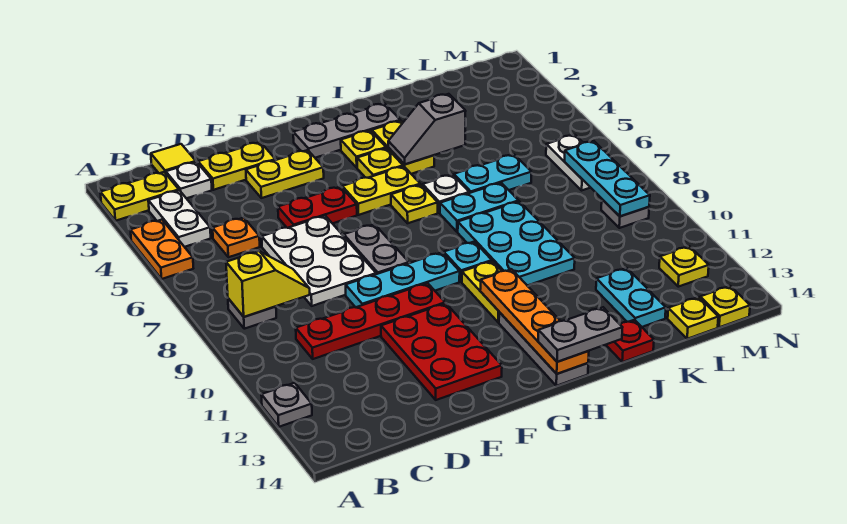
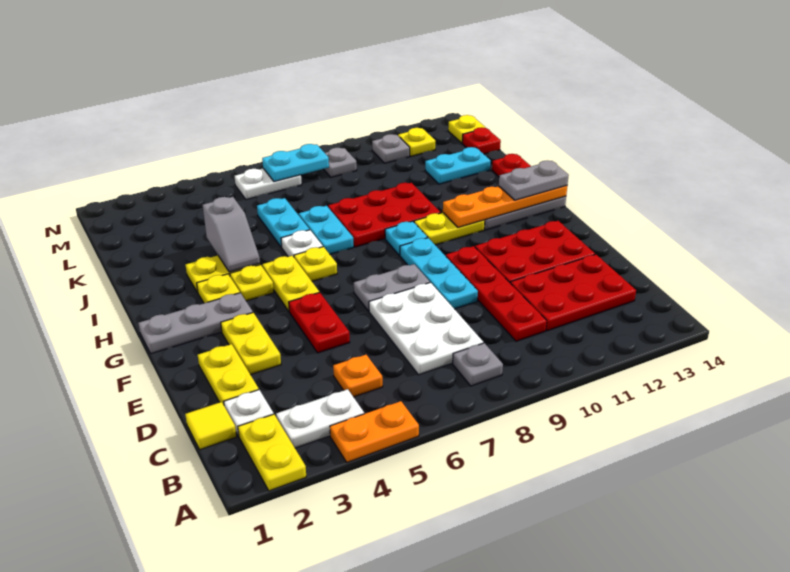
grey plate A12 level 1 -> grey plate M11 level 1
yellow slope B8:C8 level 2 top B -> none
none -> red plate C11:D13 level 1
white plate D6:E8 level 1 -> white plate C7:E8 level 1
grey plate G2:I2 level 1 -> grey plate G1:G3 level 1
grey plate H14:I14 level 3 -> grey plate H13:H14 level 3
cyan plate I8:J10 level 1 -> red plate I8:J10 level 1
yellow plate L14 level 1 -> red plate L14 level 1
cyan plate M7:M9 level 2 -> cyan plate M7:M8 level 2

